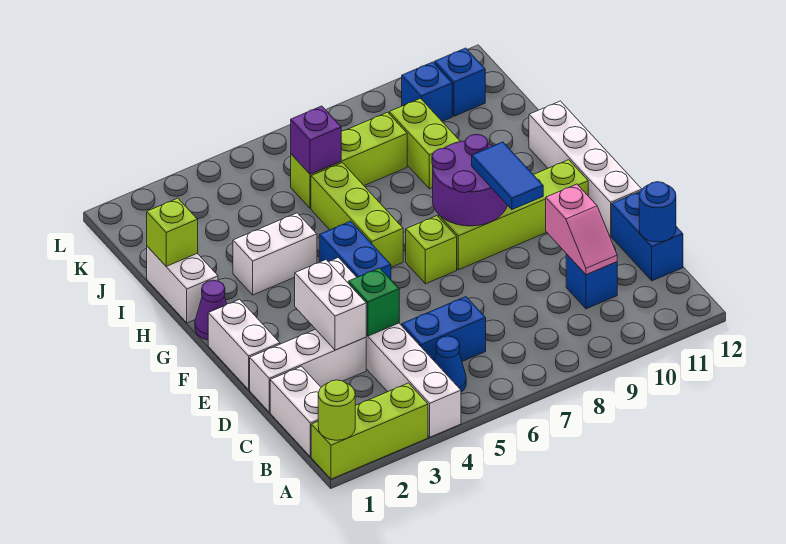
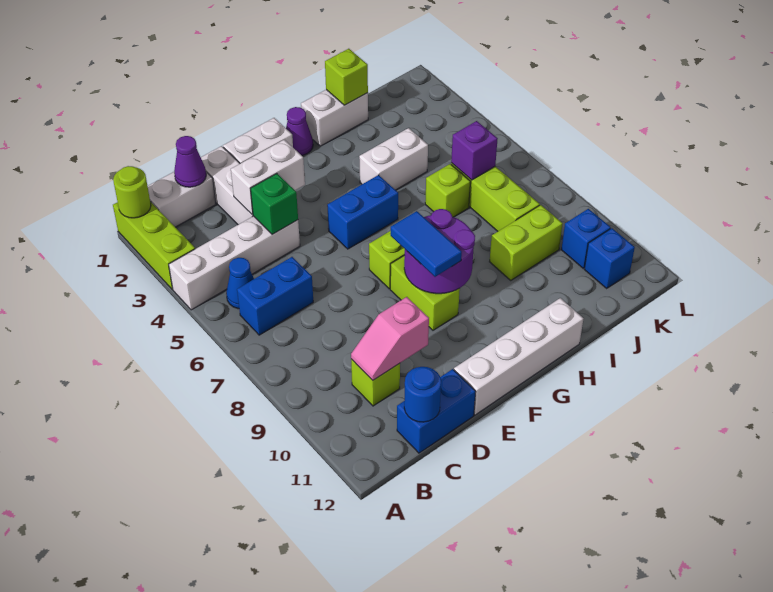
white brick A4:F4 level 1 -> white brick A4:D4 level 1
none -> purple cone C1 level 2
blue brick C5:C6 level 1 -> blue brick B6:C6 level 1
blue brick C10 level 1 -> lime brick C10 level 1
blue tile E9:F9 level 3 -> blue tile F8:F9 level 3
lime brick F8:F11 level 1 -> lime brick F8:F9 level 1
lime brick G6:I6 level 1 -> lime brick I6 level 1
white brick H3:H4 level 1 -> white brick H4:I4 level 1

